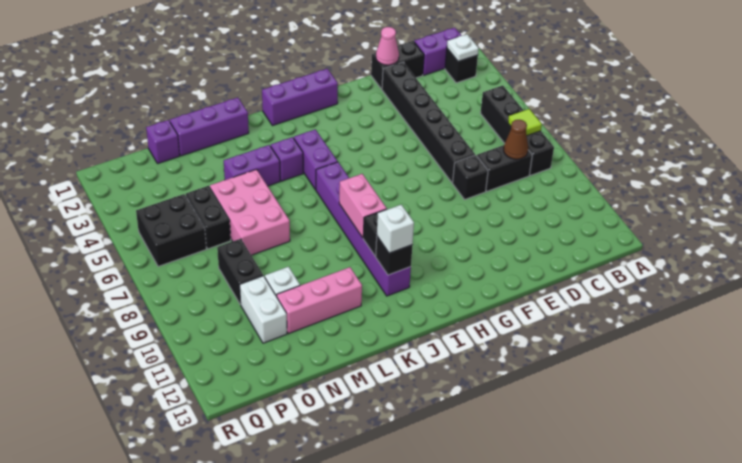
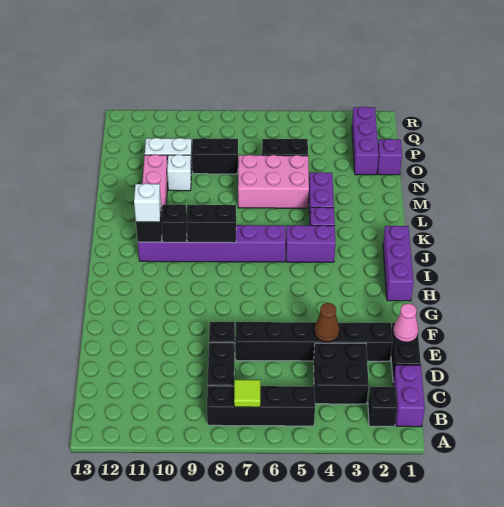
white plate B2 level 2 -> none
brown cone C8 level 2 -> brown cone E4 level 2
pink brick J8:J9 level 2 -> black brick J8:J9 level 2
purple brick L1:N1 level 1 -> purple brick O2:Q2 level 1
black brick P5:Q6 level 1 -> black brick C3:D4 level 1

